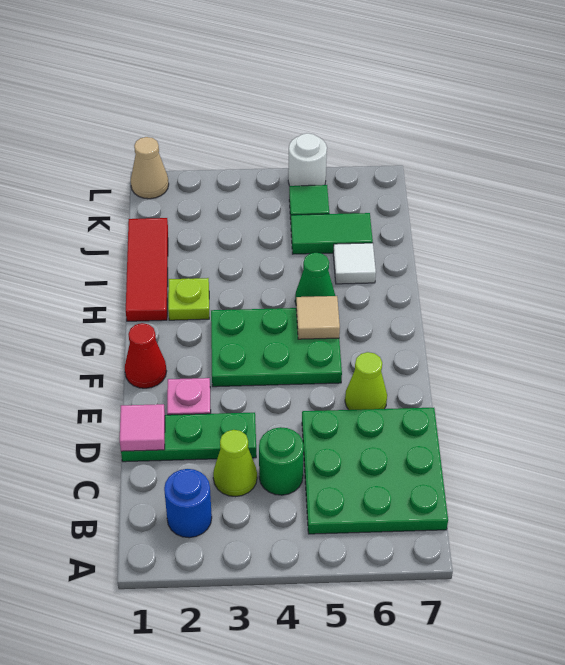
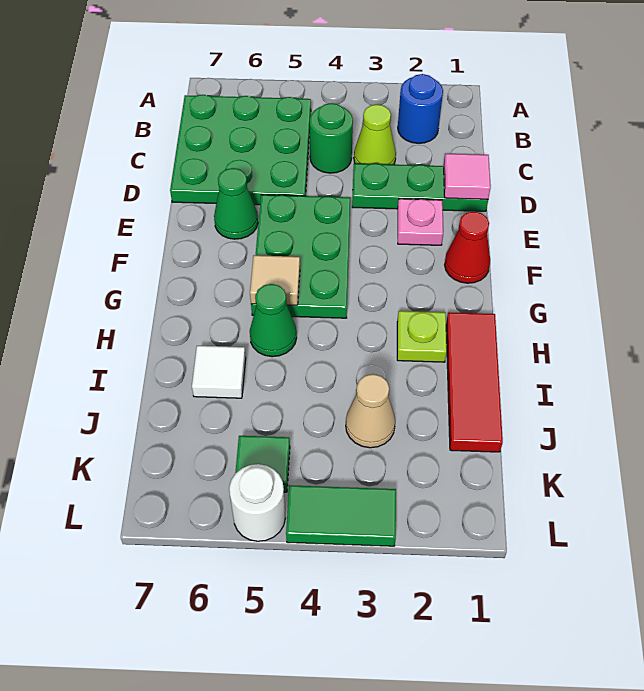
lime cone E6 level 1 -> green cone E6 level 1
green plate F3:G5 level 1 -> green plate E4:G5 level 1
green tile J5:J6 level 1 -> green tile L3:L4 level 1
tan cone L1 level 1 -> tan cone J3 level 1

